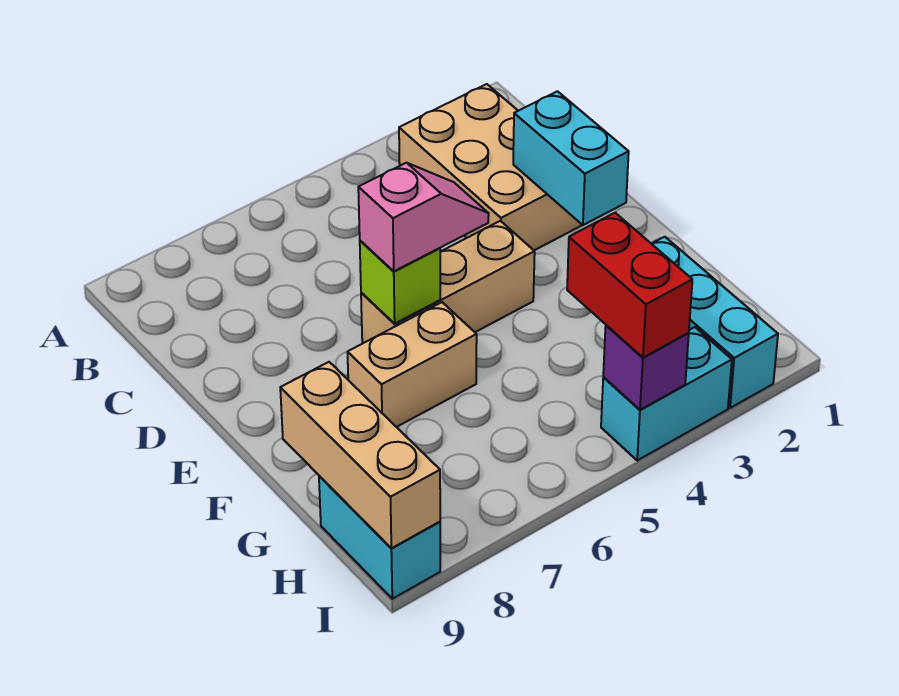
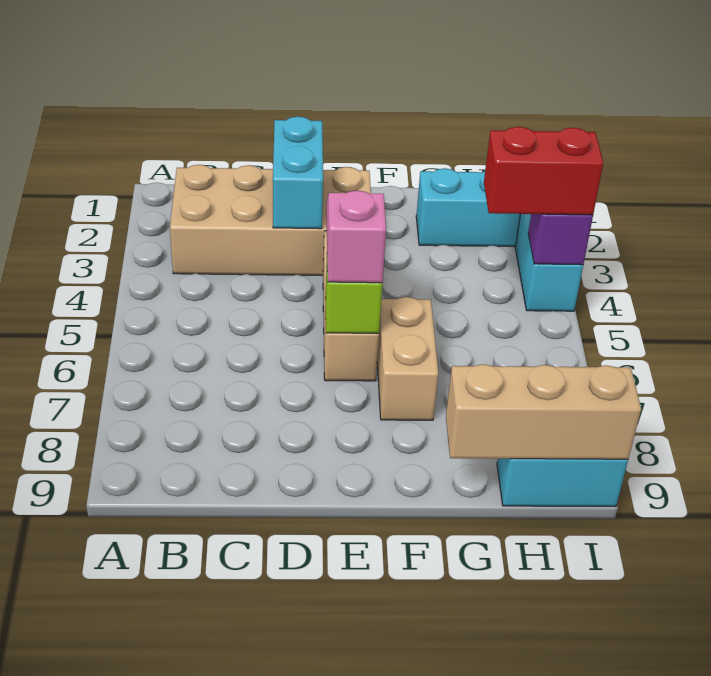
tan brick B2:D3 level 1 -> tan brick B2:E3 level 1
cyan brick D2:E2 level 2 -> cyan brick D2:D3 level 2

